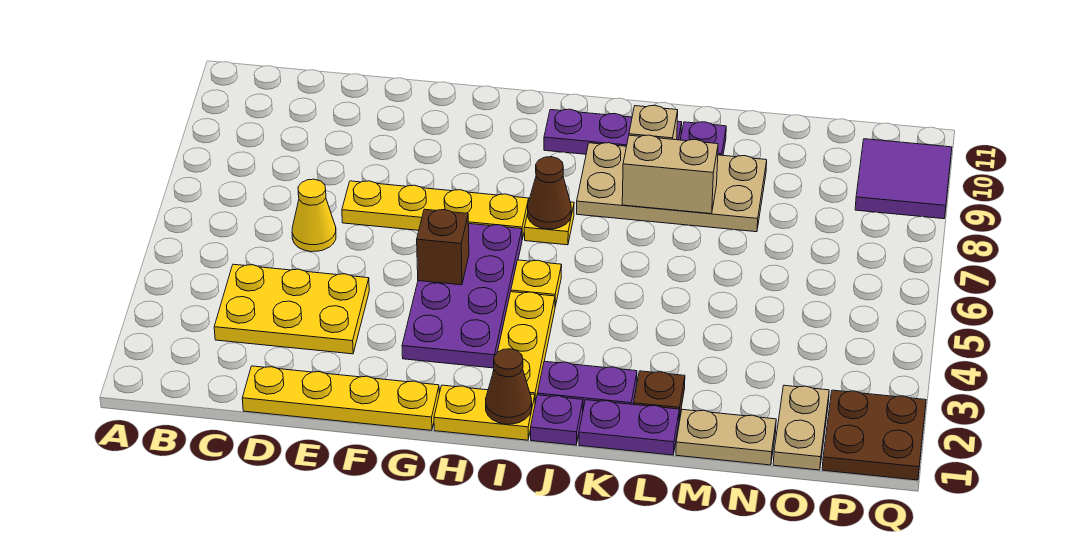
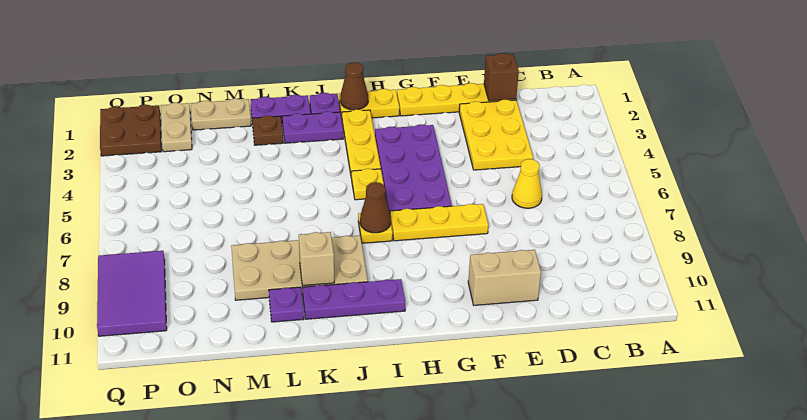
yellow plate C3:E4 level 1 -> yellow plate D2:E4 level 1
yellow plate E7:H7 level 1 -> yellow plate F7:H7 level 1
brown brick G5 level 2 -> brown brick D1 level 2
tan brick K8:L8 level 2 -> tan brick E10:F10 level 1
purple tile P9:Q10 level 1 -> purple tile P8:Q10 level 1

